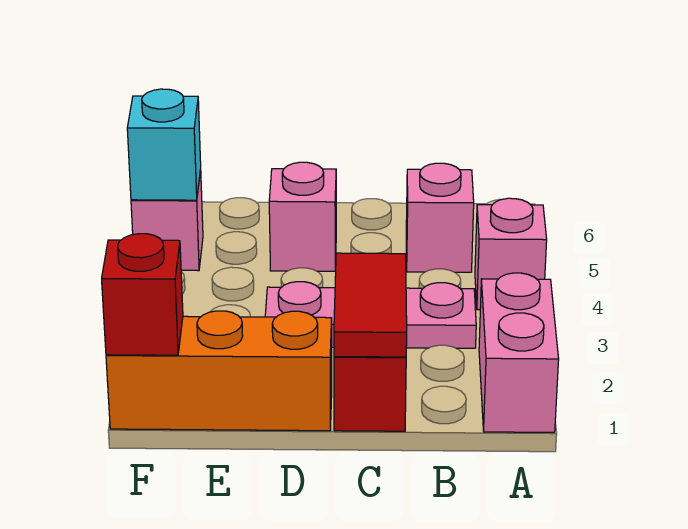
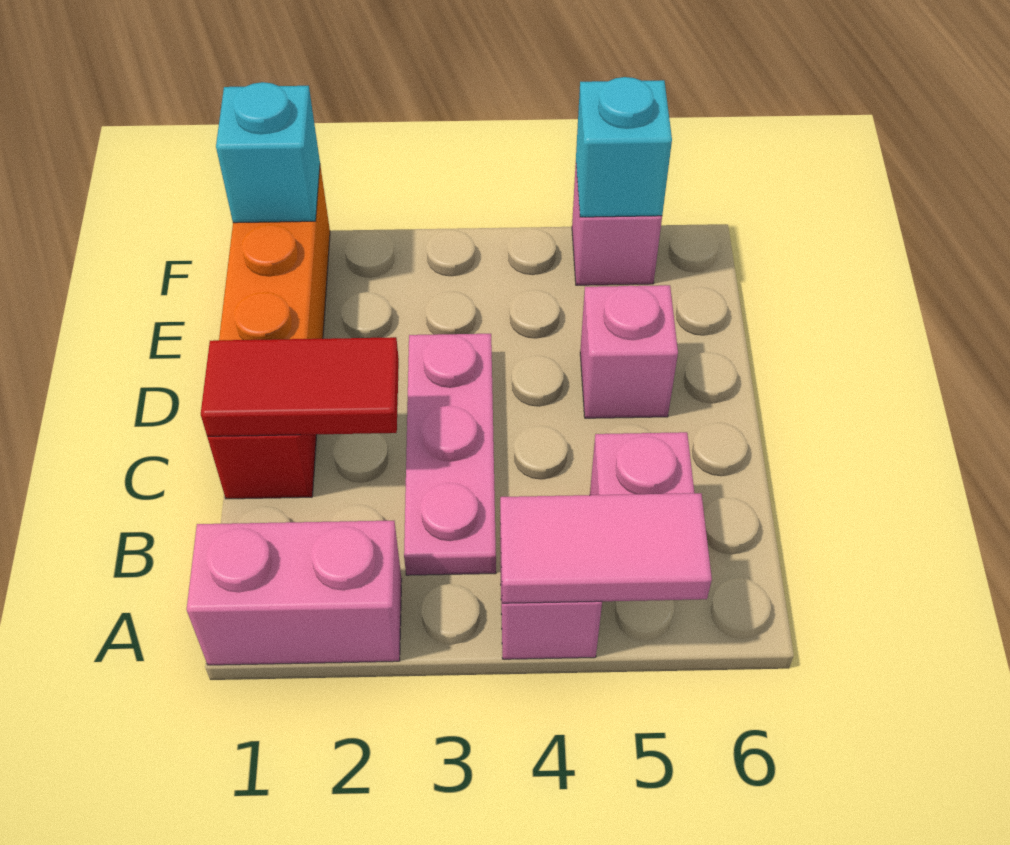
none -> pink tile A4:A5 level 2
red brick F1 level 2 -> cyan brick F1 level 2

